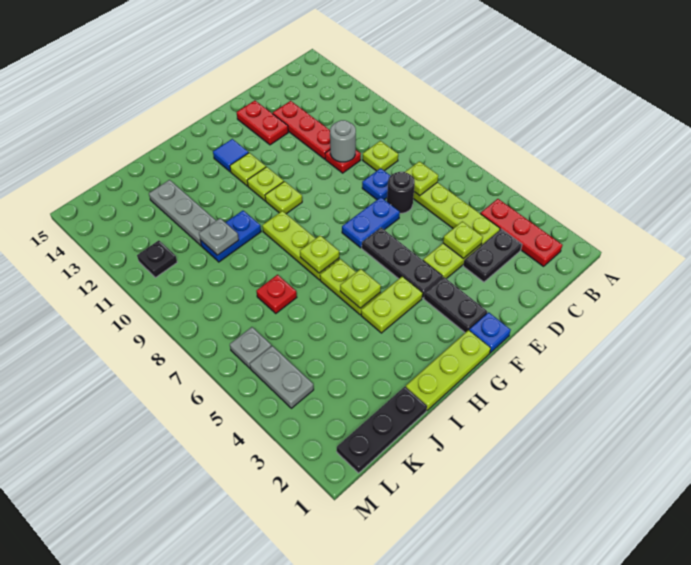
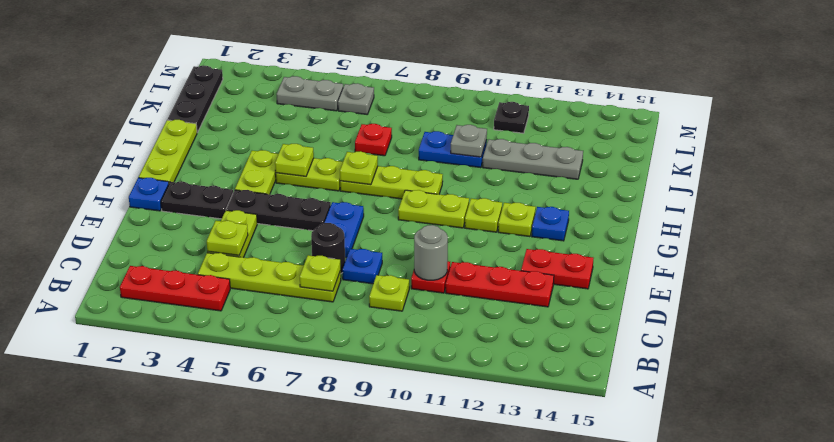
black plate C3:D3 level 1 -> none
lime plate G10 level 1 -> lime plate G9:G10 level 1
blue tile G13 level 1 -> blue plate G13 level 1
blue plate I10:J10 level 1 -> blue plate J9:J10 level 1

